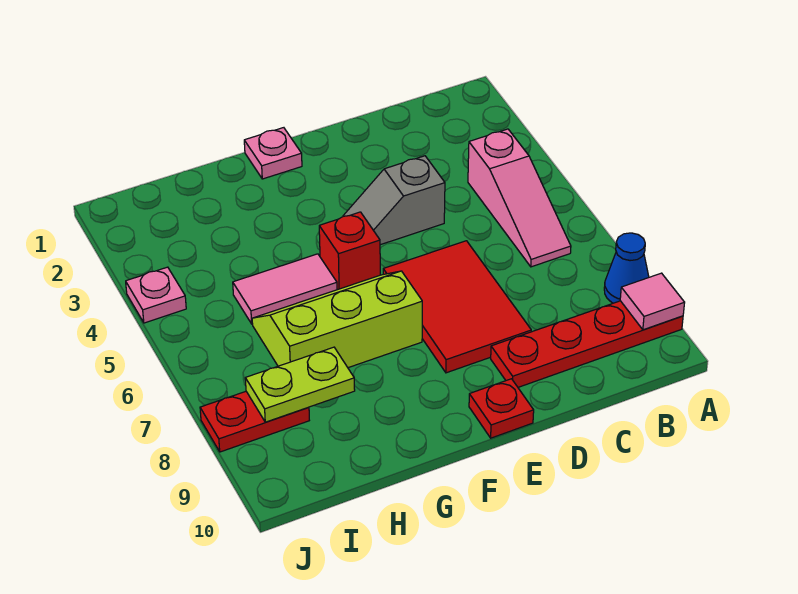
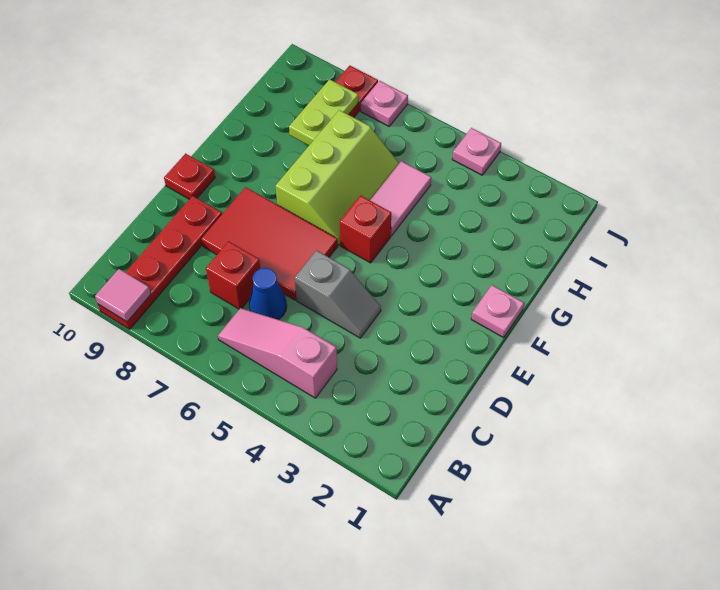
blue cone A8 level 1 -> blue cone C6 level 1
none -> red brick C7 level 1
grey slope D4:E4 level 1 top D -> grey slope D4:D5 level 1 top 5
none -> pink plate J7 level 1

